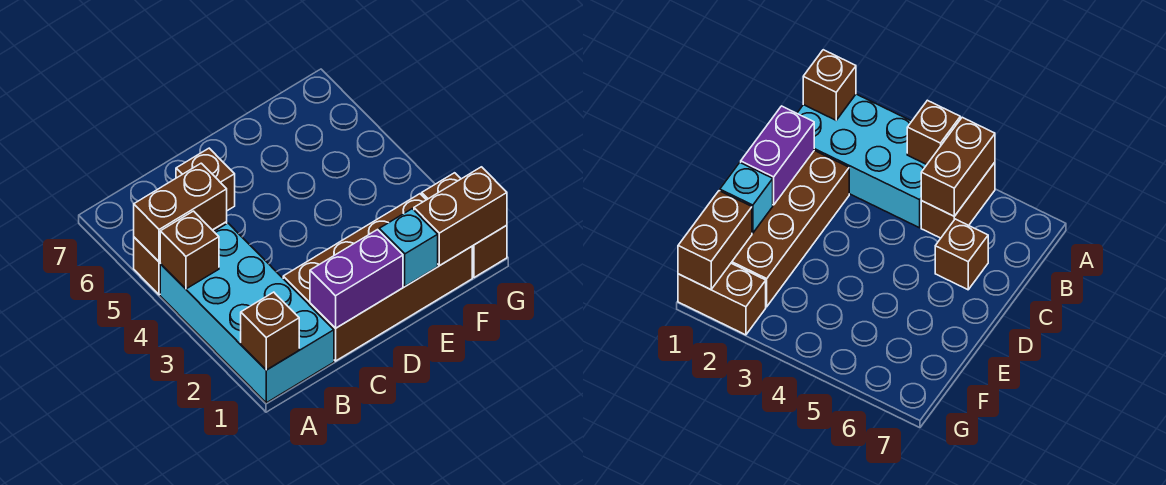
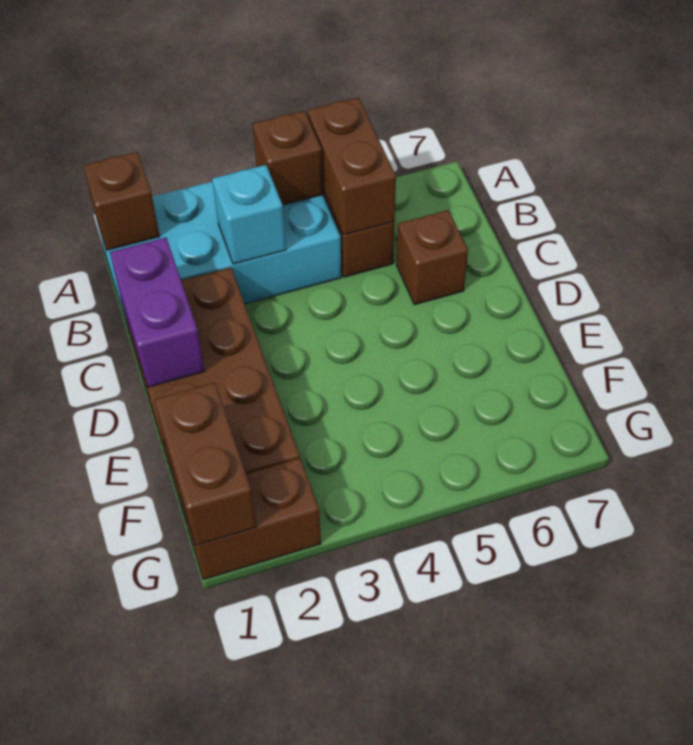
cyan brick E1 level 2 -> cyan brick B3 level 2

